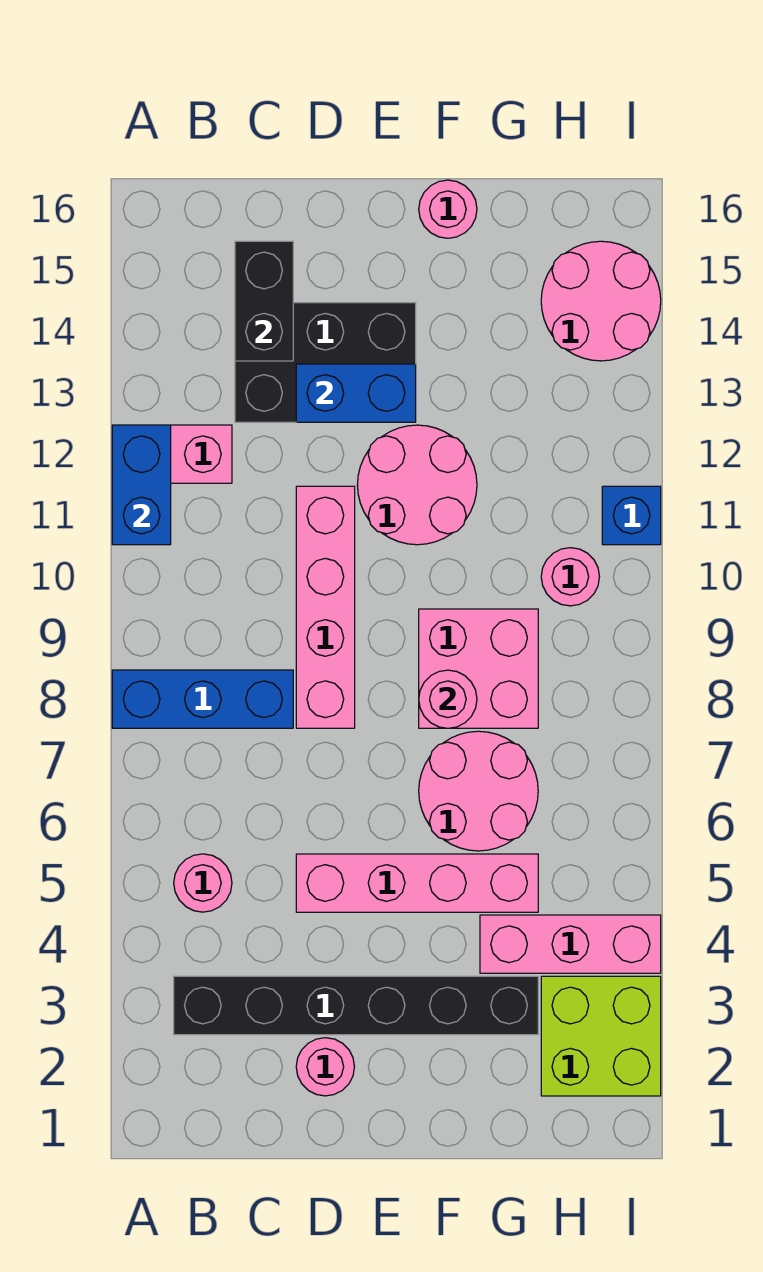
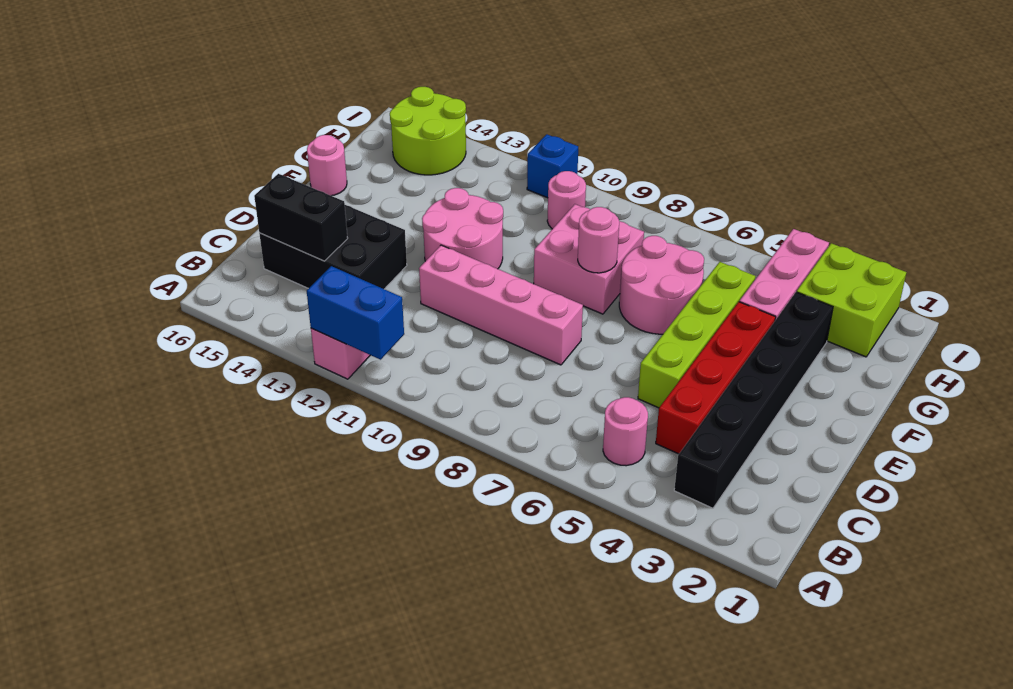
blue brick A8:C8 level 1 -> none
none -> red brick C4:F4 level 1
black brick C13:E14 level 1 -> black brick C13:D15 level 1
pink round brick D2 level 1 -> none
pink brick D5:G5 level 1 -> lime brick D5:G5 level 1
blue brick D13:E13 level 2 -> none
pink round brick H14:I15 level 1 -> lime round brick H14:I15 level 1

